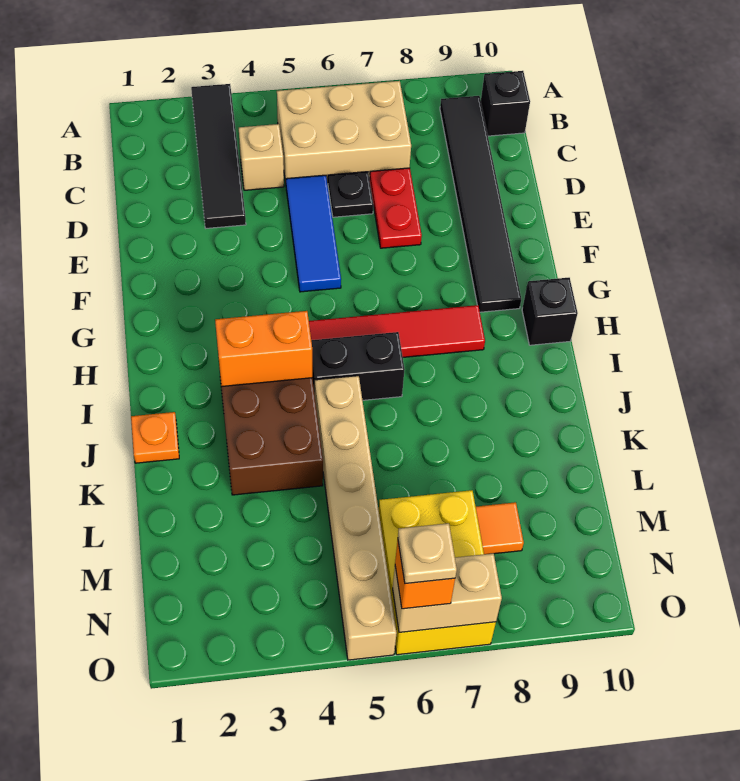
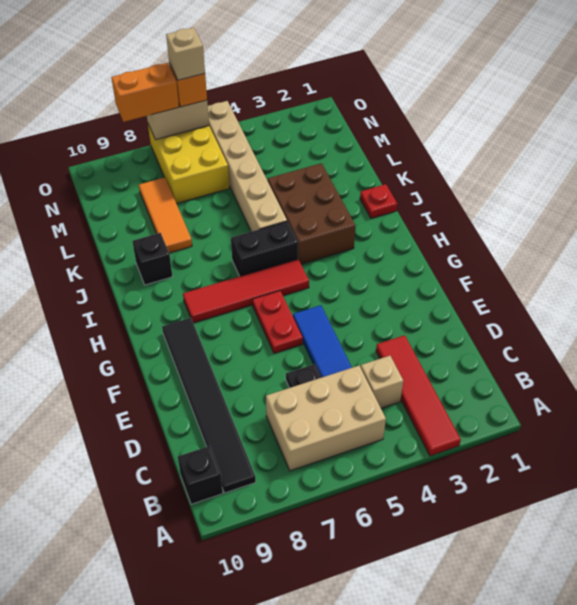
black tile A3:D3 level 1 -> red tile A3:D3 level 1
red plate D7:E7 level 1 -> red plate F6:G6 level 1
black brick H10 level 1 -> black brick J9 level 1
orange brick I3:I4 level 2 -> orange brick O7:O8 level 3
orange plate J1 level 1 -> red plate J1 level 1
orange tile M8 level 1 -> orange tile K8:M8 level 1
tan plate O6 level 4 -> tan brick O6 level 4

